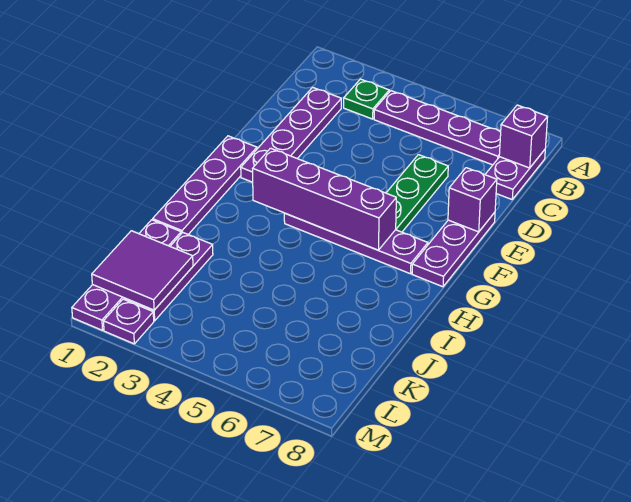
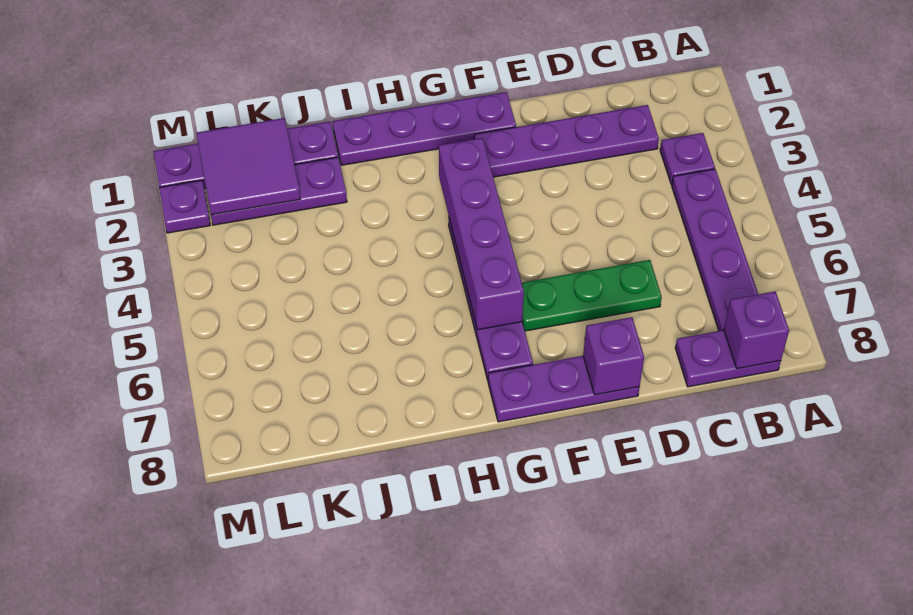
green plate B3 level 1 -> purple plate B3 level 1

